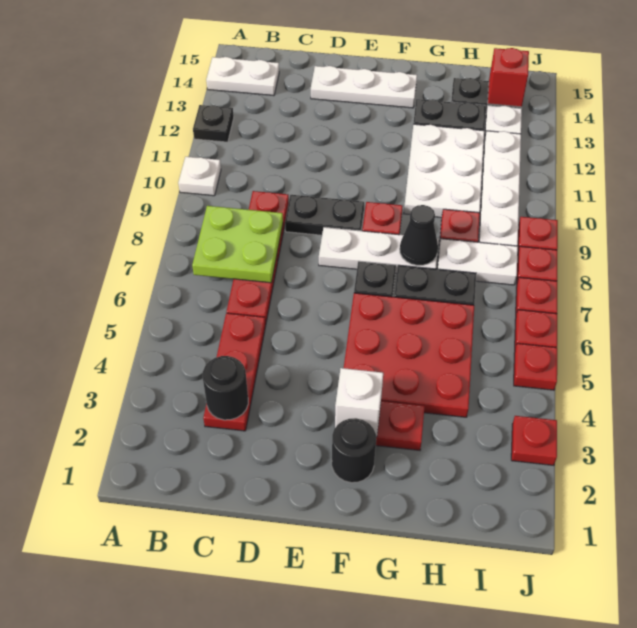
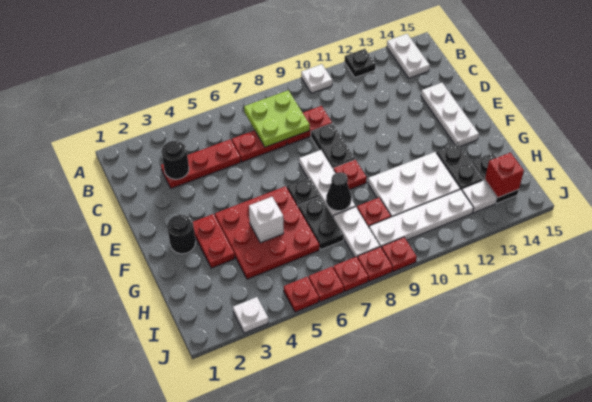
white brick F3 level 2 -> white brick G5 level 2
red plate J3 level 1 -> white plate J3 level 1

